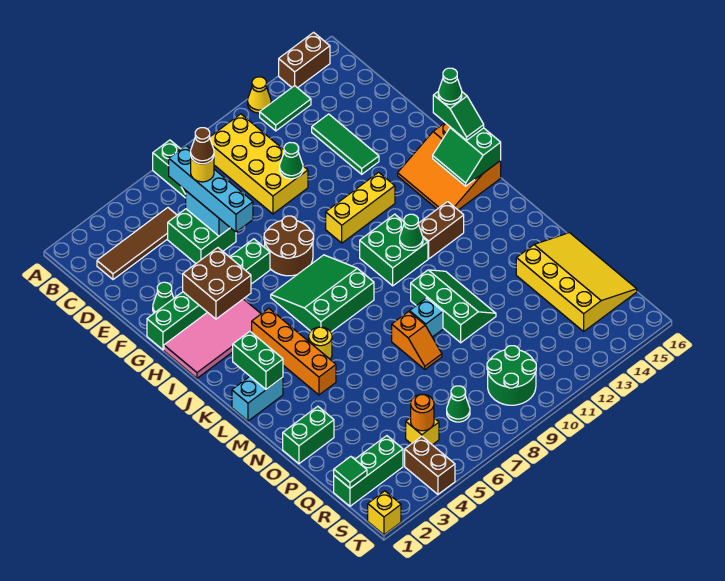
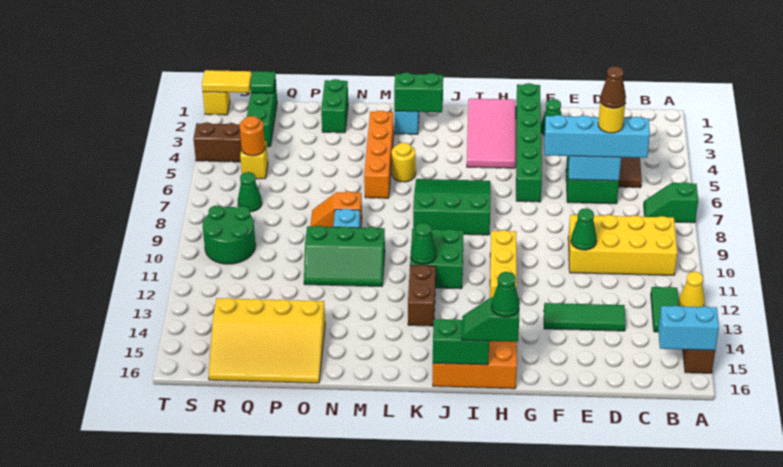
none -> cyan brick A15:B15 level 2
brown brick G3:H4 level 2 -> none
brown round brick G7:H8 level 1 -> none
green slope I6:K8 level 1 top K -> green slope I6:K8 level 1 top 8
orange brick J4:M4 level 1 -> orange brick M3:M6 level 1
none -> yellow tile S1:T1 level 2

